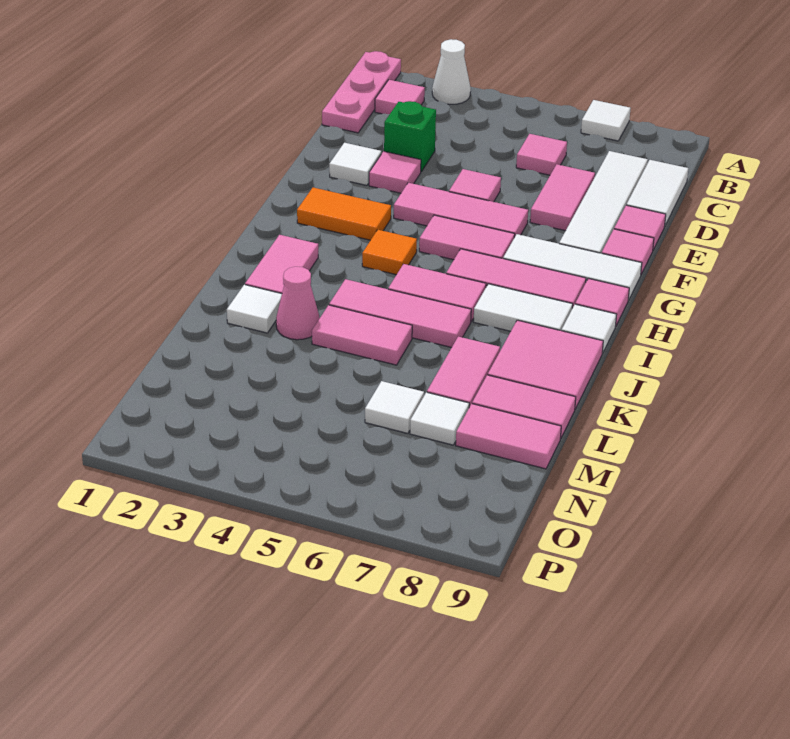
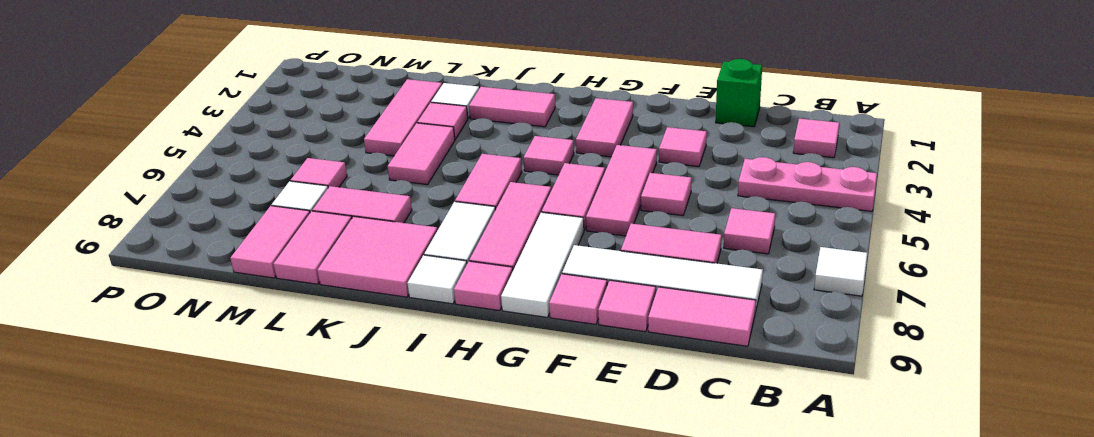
pink plate A1:C1 level 1 -> pink plate A4:C4 level 1
white cone A3 level 1 -> none
white tile C9:D9 level 1 -> pink tile C9:D9 level 1
green brick D3 level 1 -> green brick D1 level 1
white tile E2 level 1 -> none
orange tile G2:G3 level 1 -> pink tile G2:G3 level 1
orange tile H4 level 1 -> pink tile H4 level 1
pink tile J4:J6 level 1 -> pink tile L2:L4 level 1
pink cone K3 level 1 -> pink tile K3 level 1
white tile M6 level 1 -> pink tile M6 level 1

